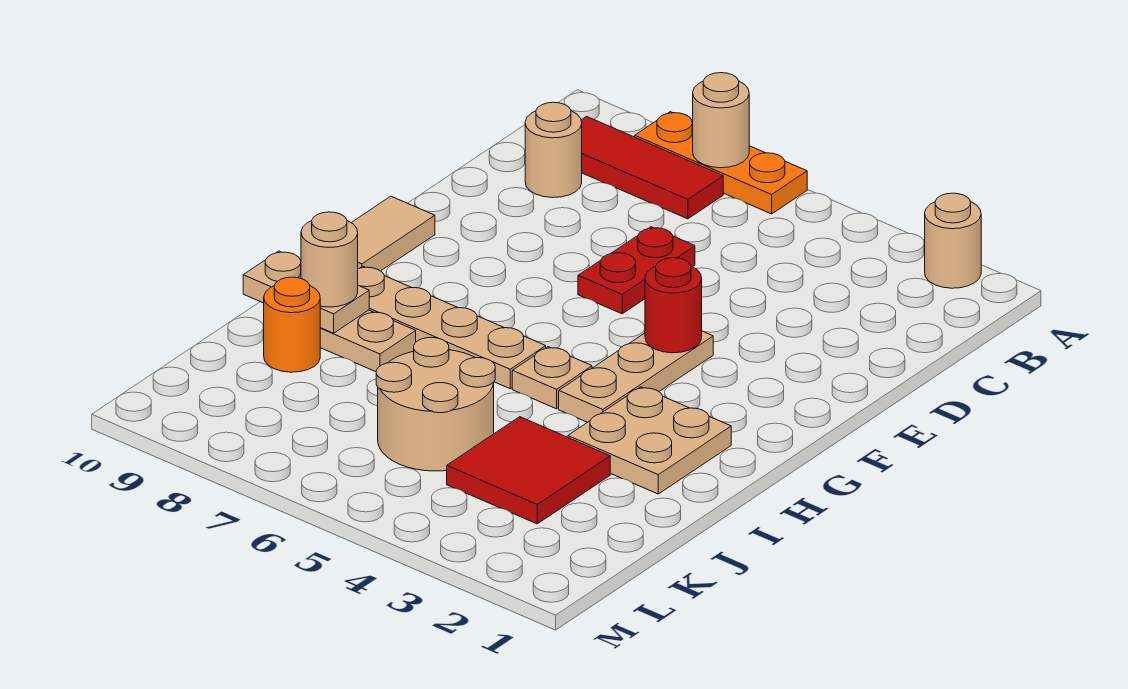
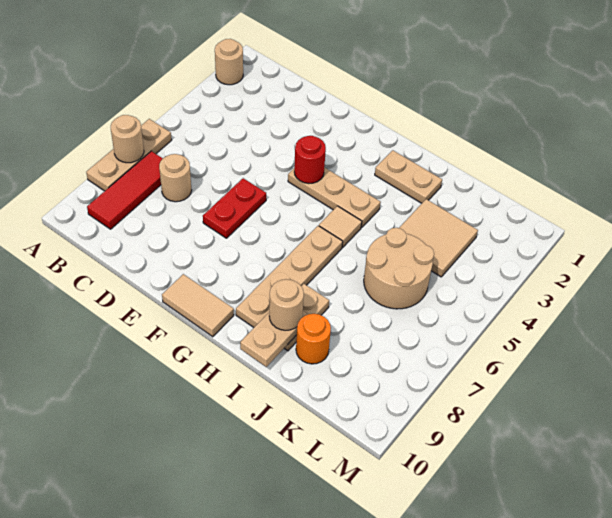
orange plate A6:A8 level 1 -> tan plate A6:A8 level 1
tan round brick C9 level 1 -> tan round brick C7 level 1
red plate D6:E6 level 1 -> red plate E6:E7 level 1
tan plate H2:I3 level 1 -> tan plate H2:I2 level 1
tan plate H5 level 1 -> tan tile H5 level 1
red tile J3:K4 level 1 -> tan tile J3:K4 level 1

